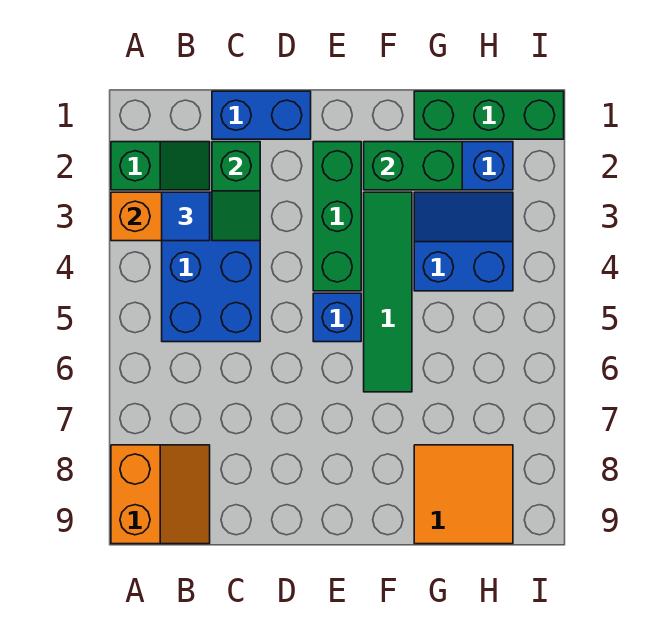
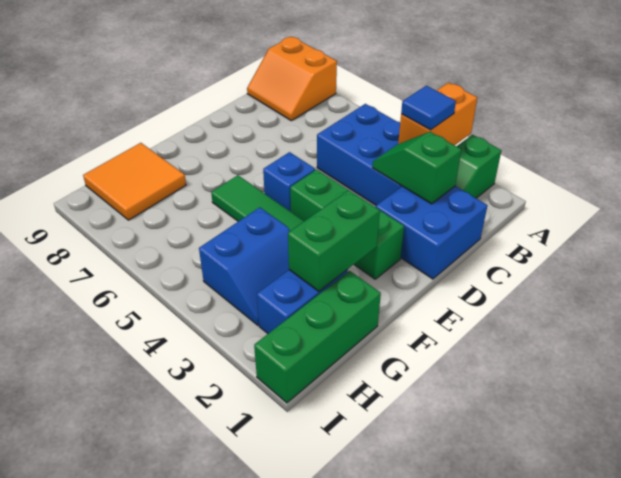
blue brick C1:D1 level 1 -> blue brick C1:D2 level 1

